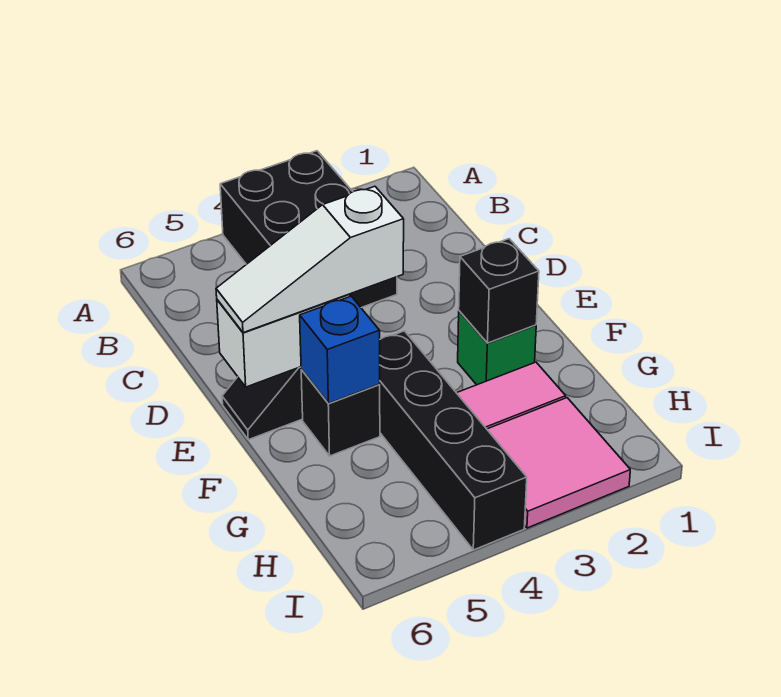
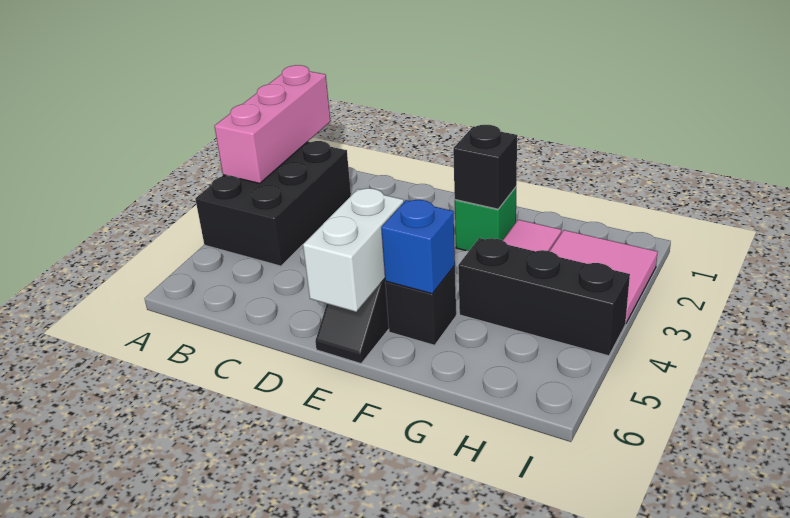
none -> pink brick A1:A3 level 2
black brick A3:C4 level 1 -> black brick A2:B4 level 1
white slope E4:E6 level 3 top 4 -> none
black brick F4:I4 level 1 -> black brick G4:I4 level 1

